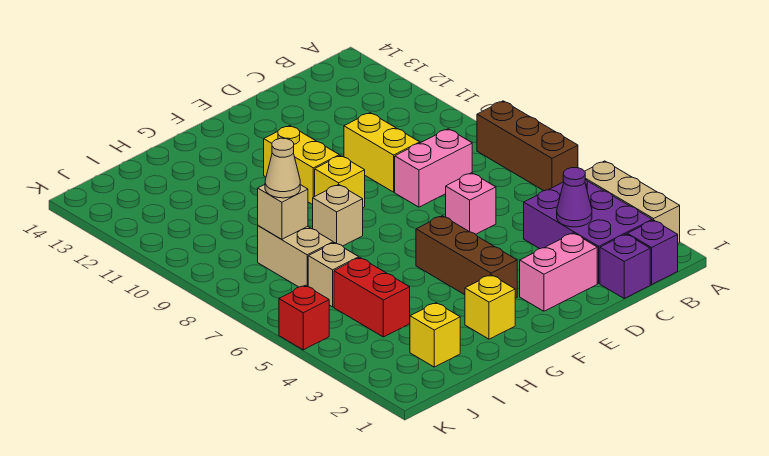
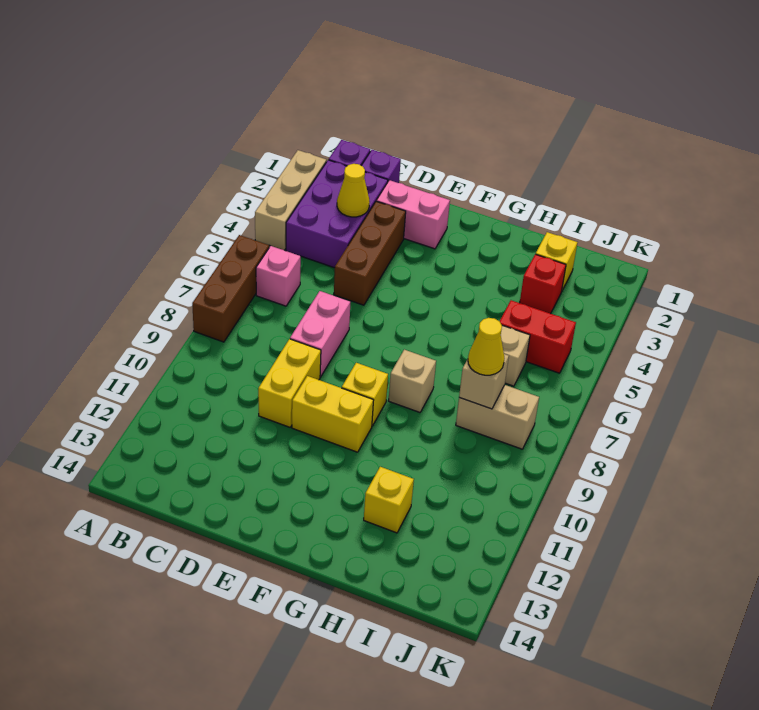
purple cone C3 level 2 -> yellow cone C3 level 2
pink brick C8:D8 level 1 -> pink brick D7:D8 level 1
pink brick D6 level 1 -> pink brick B6 level 1
brown brick F3:F5 level 1 -> brown brick D3:D5 level 1
yellow brick F10:F11 level 1 -> yellow brick E10:F10 level 1
yellow brick G2 level 1 -> yellow brick H12 level 1
red brick I4:I5 level 1 -> red brick I5:J5 level 1
tan brick I7:I8 level 1 -> tan brick I8:J8 level 1
tan cone I8 level 3 -> yellow cone I8 level 3
red brick K5 level 1 -> red brick I3 level 1

